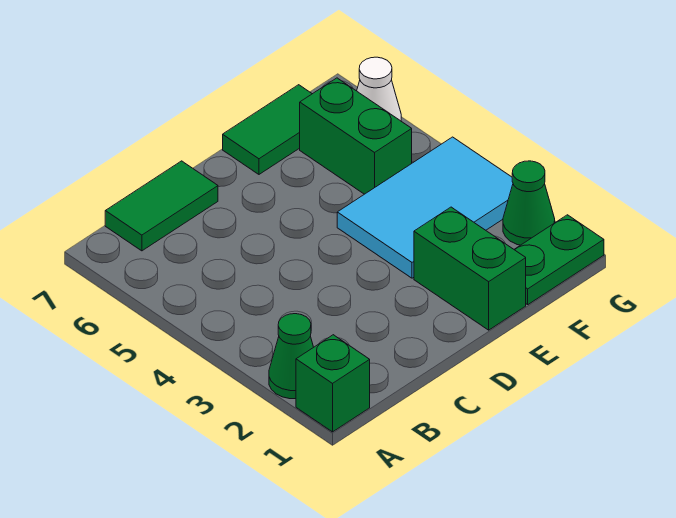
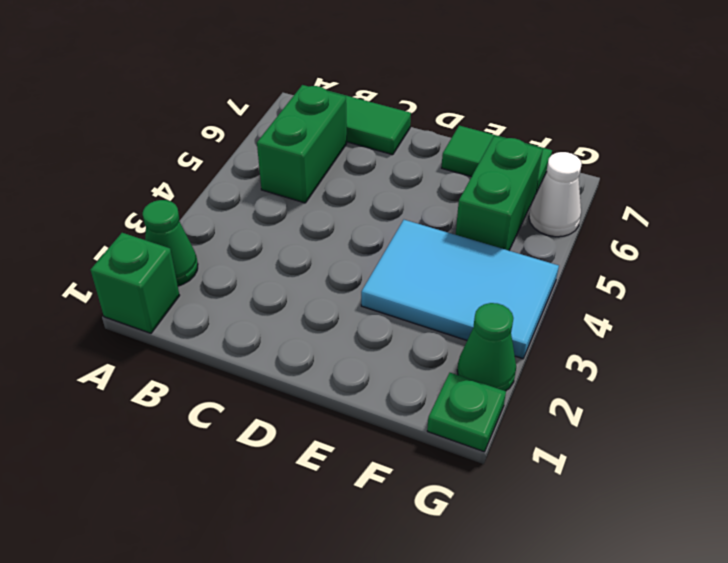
green brick E1:E2 level 1 -> green brick B5:B6 level 1
green plate F1:G1 level 1 -> green plate G1 level 1

